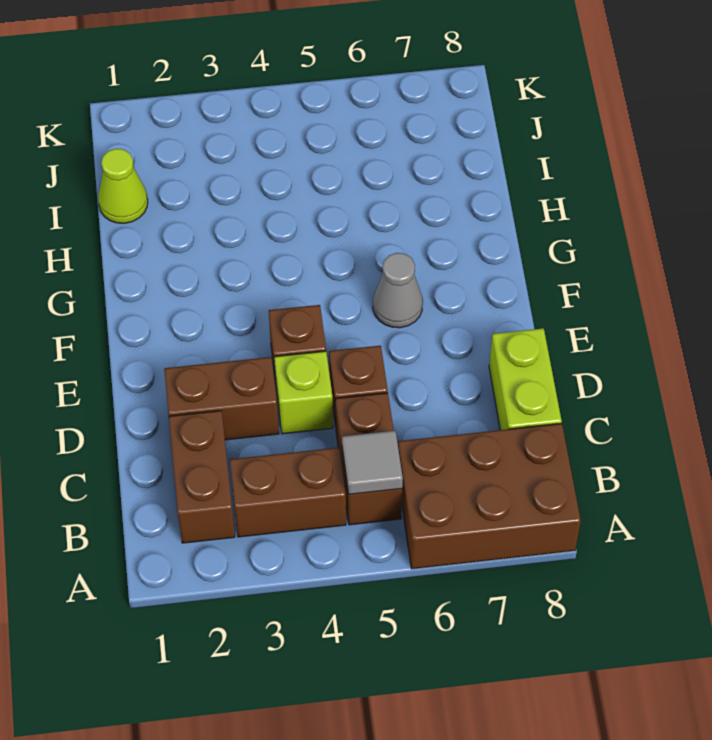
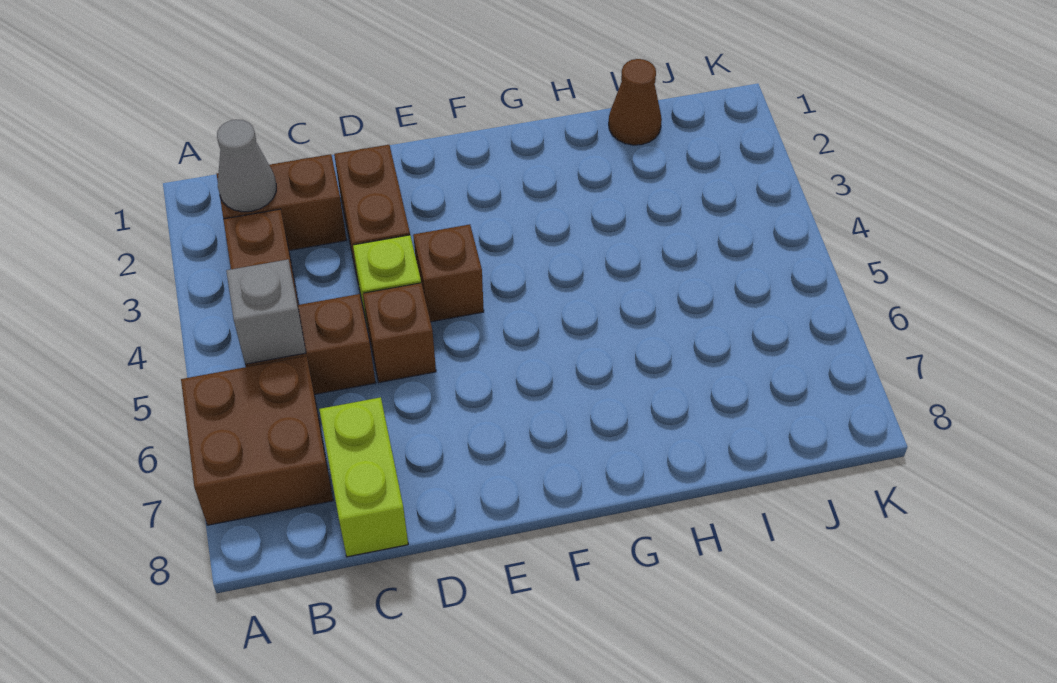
brown brick A6:B8 level 1 -> brown brick A6:B7 level 1
grey tile B5 level 2 -> grey brick B5 level 2
lime brick C8:D8 level 1 -> lime brick C7:C8 level 1
grey cone F6 level 1 -> grey cone B2 level 2
lime cone I1 level 1 -> brown cone I1 level 1

